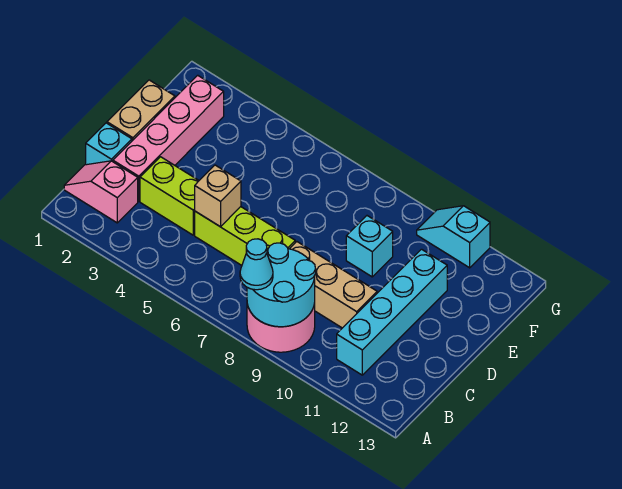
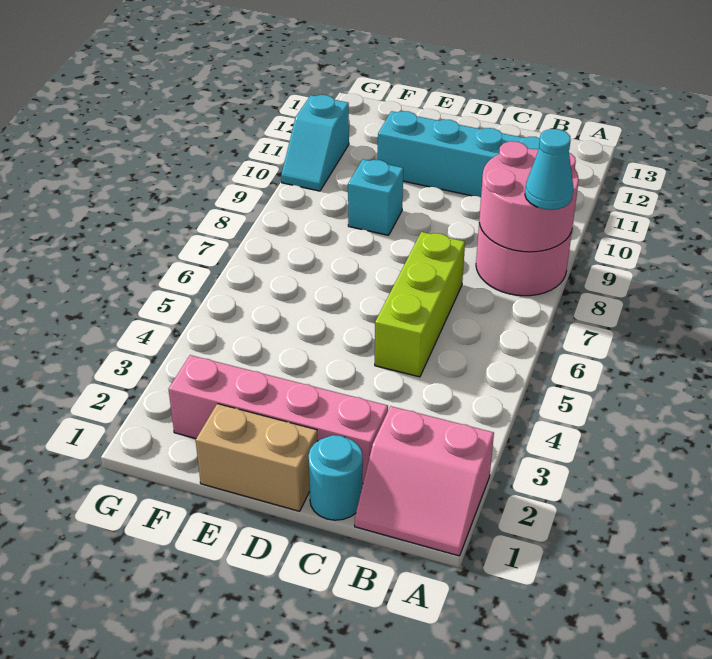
cyan round brick A8:B9 level 2 -> pink round brick A8:B9 level 2
pink slope B1:B2 level 1 top 2 -> pink slope A1:B2 level 1 top 2
cyan brick C1 level 1 -> cyan round brick C1 level 1
lime brick C3:C4 level 1 -> none
tan brick C5 level 2 -> none
tan brick C8:C10 level 1 -> none

